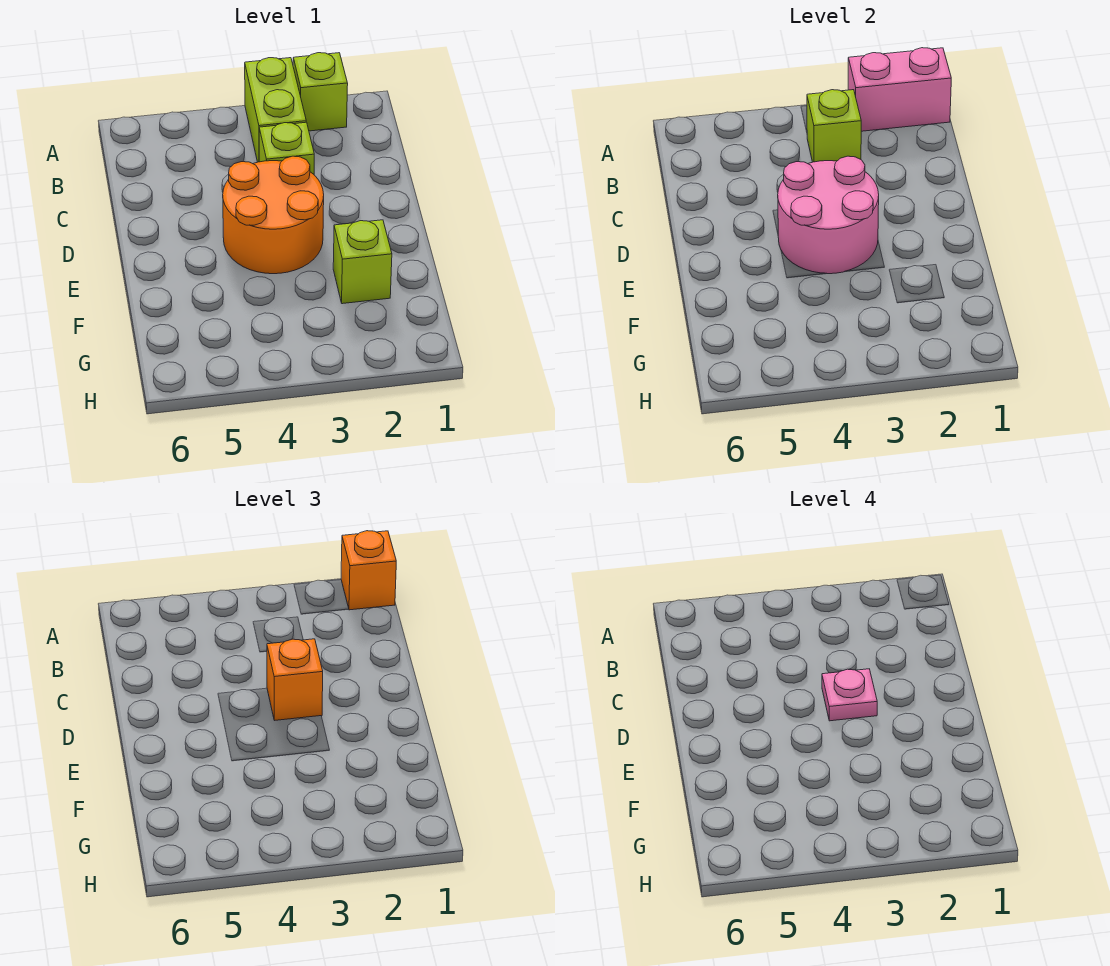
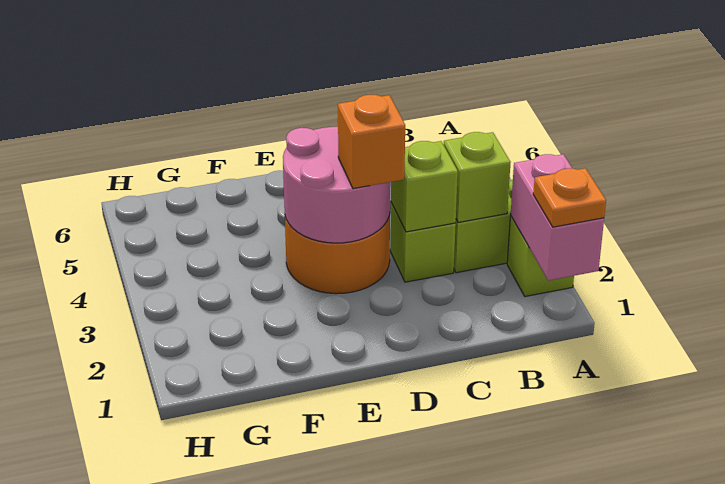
orange brick A1 level 3 -> orange plate A1 level 3
pink plate D3 level 4 -> none
lime brick F2 level 1 -> lime brick C3 level 2

